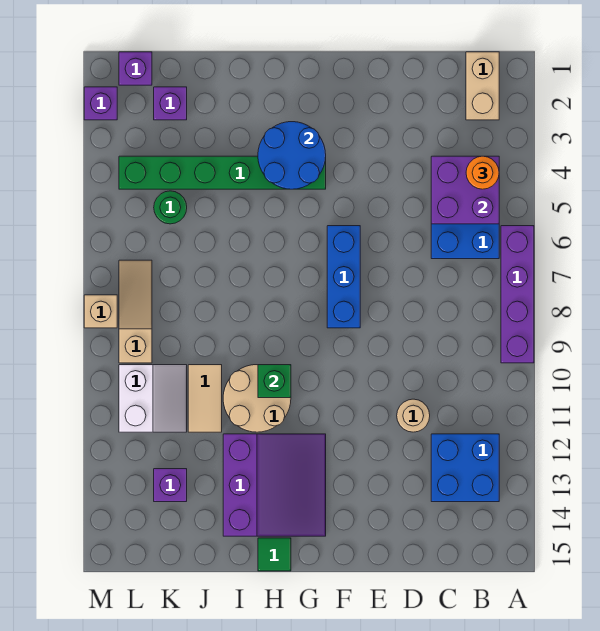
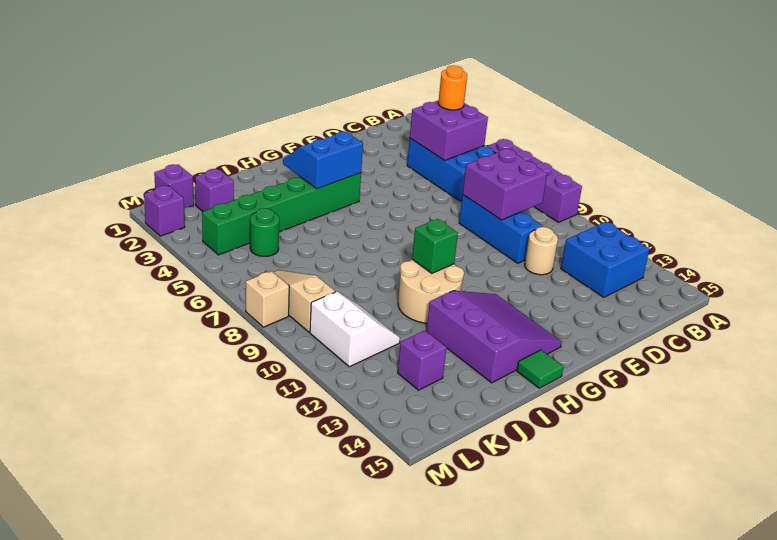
tan brick B1:B2 level 1 -> none
none -> purple brick C8:D9 level 2
blue brick F6:F8 level 1 -> blue brick D8:D10 level 1
blue round brick G3:H4 level 2 -> blue slope G3:H4 level 2 top 4
tan tile J10:J11 level 1 -> none

